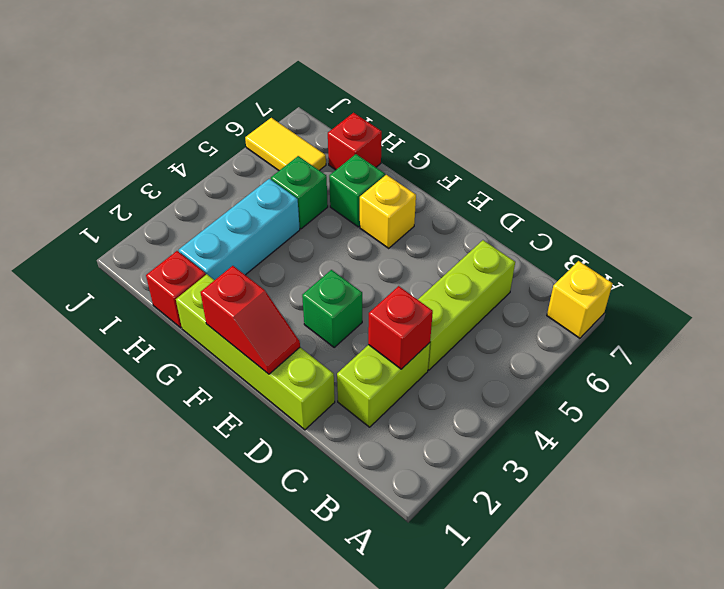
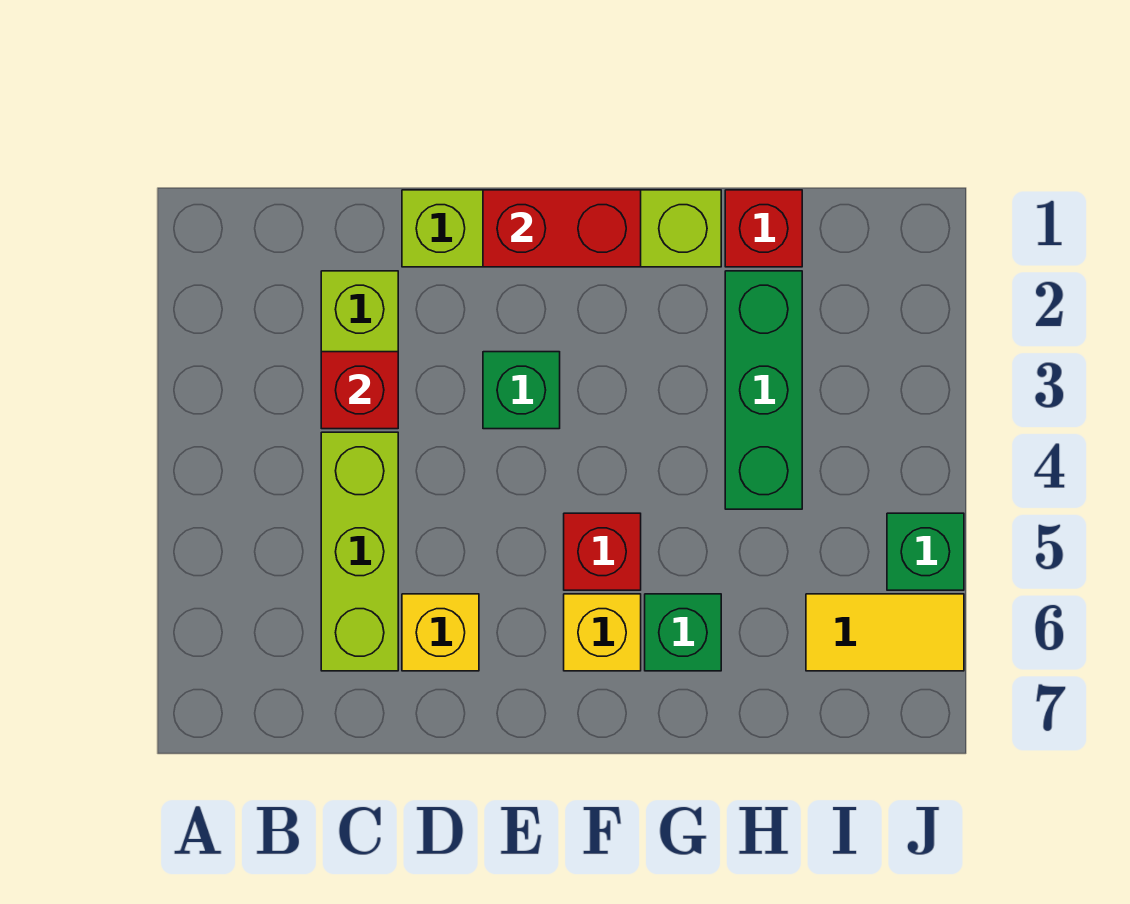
yellow brick A7 level 1 -> yellow brick D6 level 1
red slope E1:F1 level 2 top F -> red brick E1:F1 level 2
cyan brick H2:H4 level 1 -> green brick H2:H4 level 1
green brick H5 level 1 -> green brick J5 level 1
red brick H7 level 1 -> red brick F5 level 1

